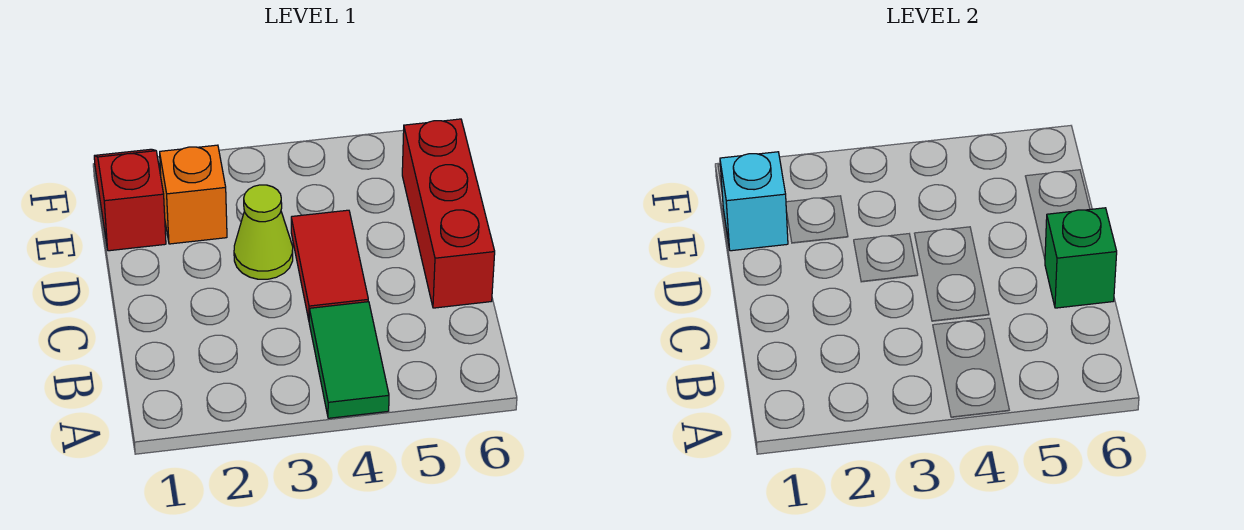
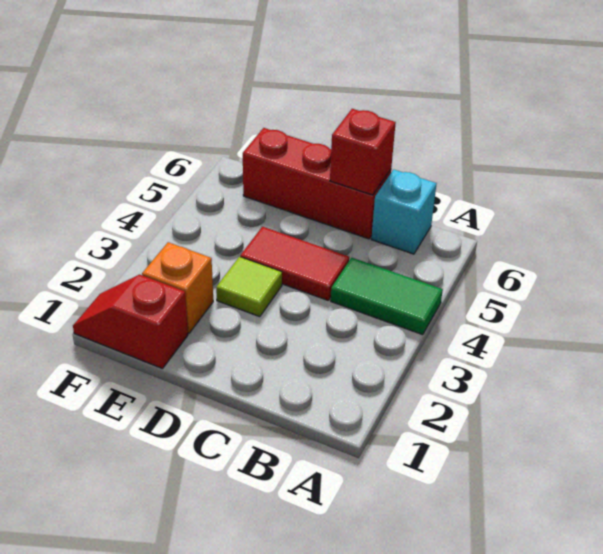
green brick C6 level 2 -> red brick C6 level 2
lime cone D3 level 1 -> lime tile D3 level 1
cyan brick E1 level 2 -> cyan brick B6 level 1

